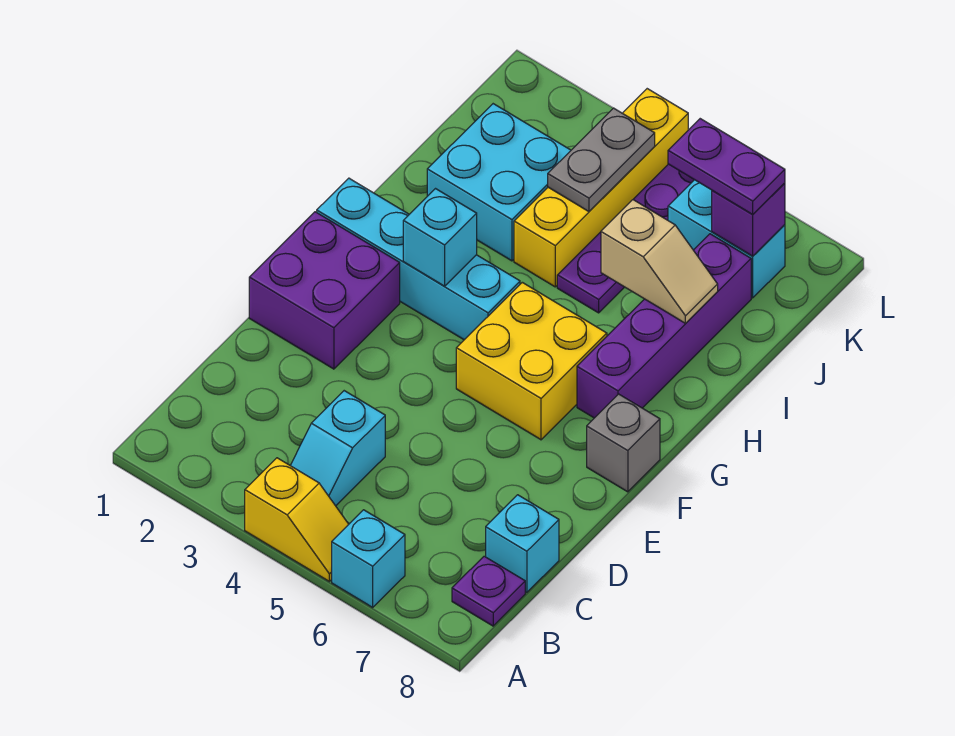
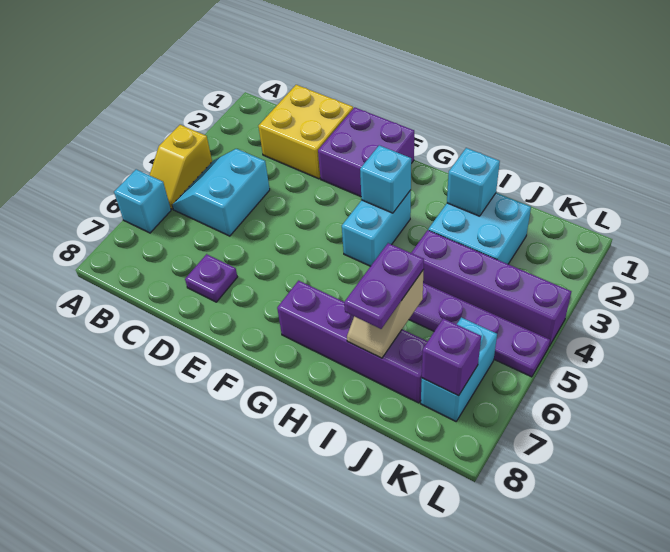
cyan slope B4:C4 level 1 top C -> cyan slope B4:C5 level 1 top C
purple plate B8 level 1 -> purple plate D7 level 1
cyan brick C8 level 1 -> cyan brick I2 level 2
yellow brick F5:G6 level 1 -> yellow brick C1:D2 level 1
grey brick F8 level 1 -> none
cyan brick G1:G4 level 1 -> cyan brick G3:G4 level 1
yellow brick I4:L4 level 1 -> purple brick I4:L4 level 1
grey plate J4:K4 level 2 -> none
purple plate K6:K7 level 3 -> purple plate I6:I7 level 3

